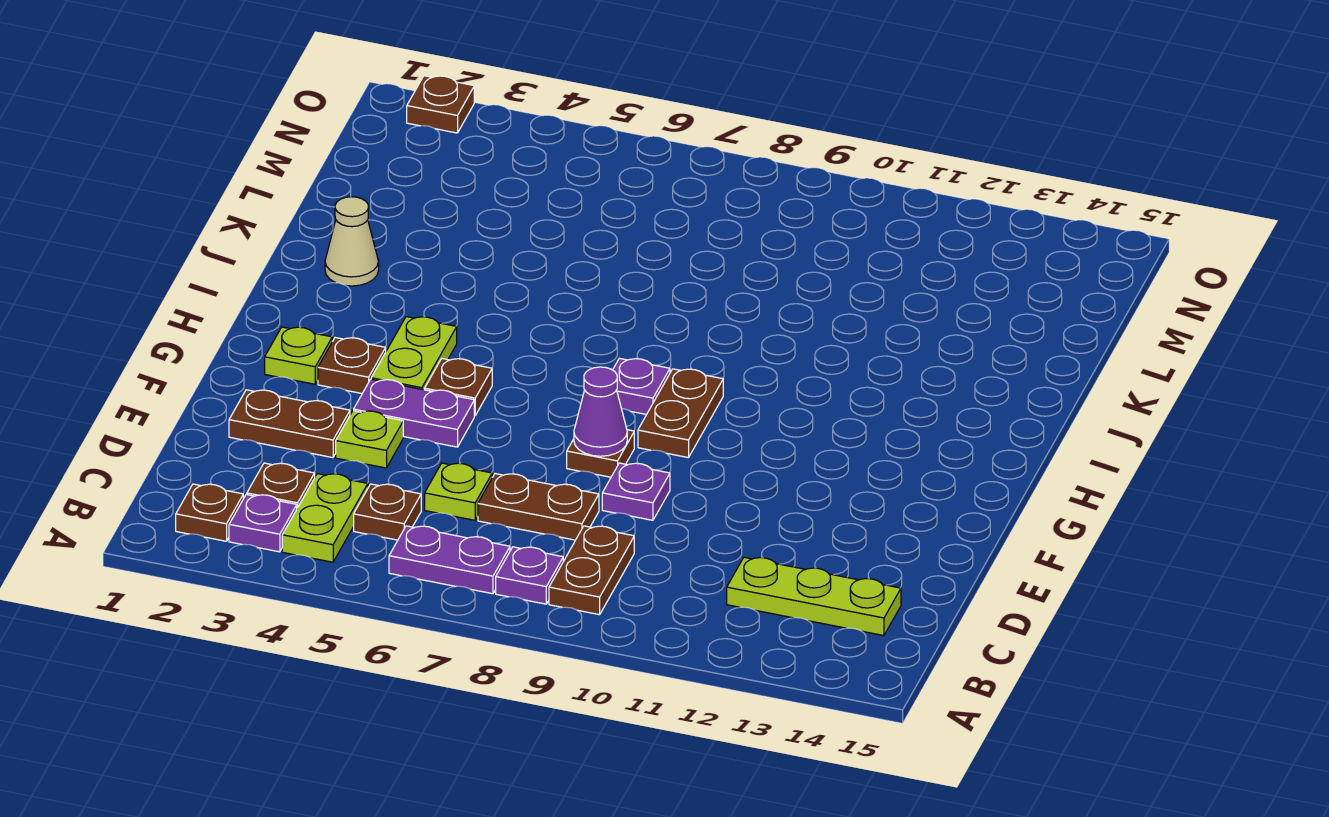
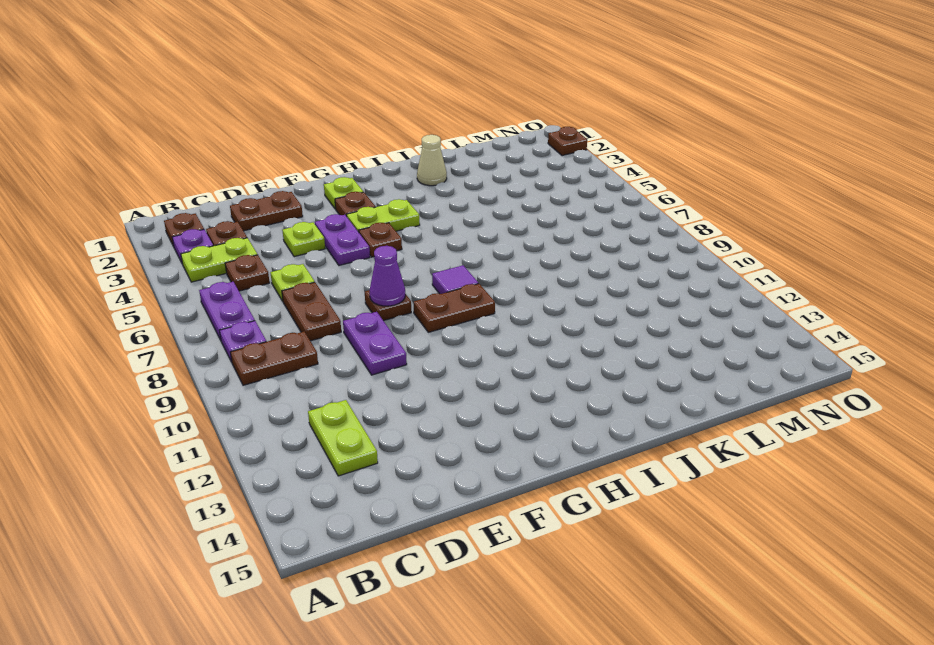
lime plate C12:C14 level 1 -> lime plate C12:C13 level 1
brown plate E2:E3 level 1 -> brown plate D2:E2 level 1
purple plate E9 level 1 -> purple plate E9:E10 level 1
purple plate H8 level 1 -> purple tile H8 level 1

